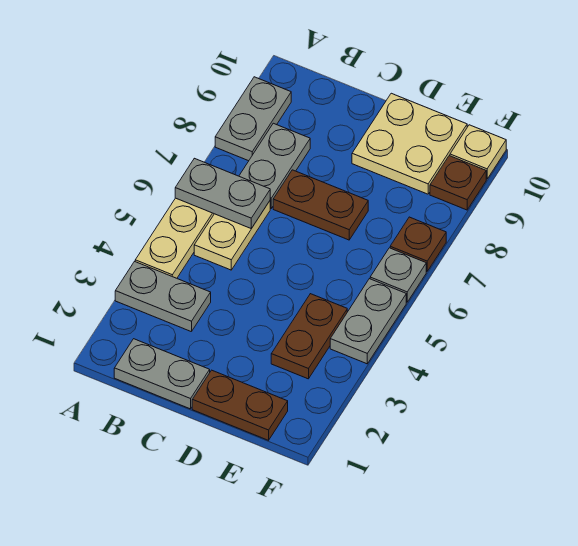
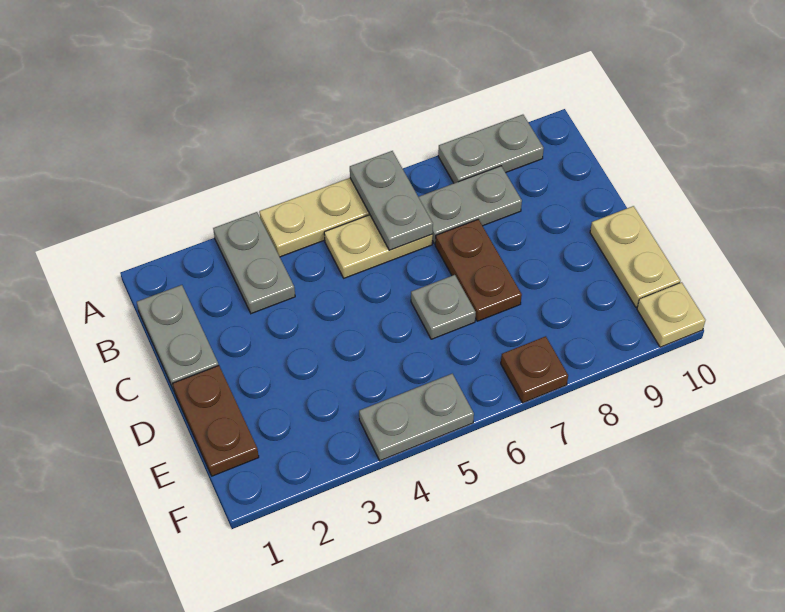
tan plate D9:E10 level 1 -> tan plate D10:E10 level 1
brown plate E3:E4 level 1 -> none
grey plate F6 level 1 -> grey plate D6 level 1
brown plate F9 level 1 -> none

